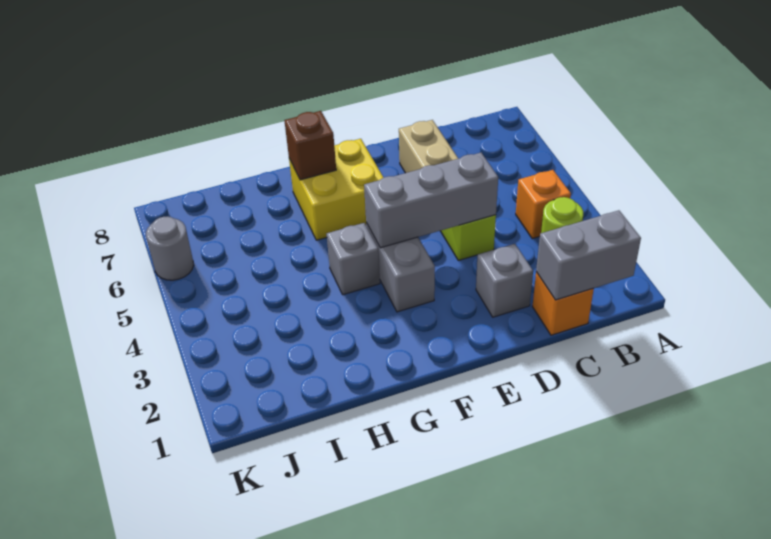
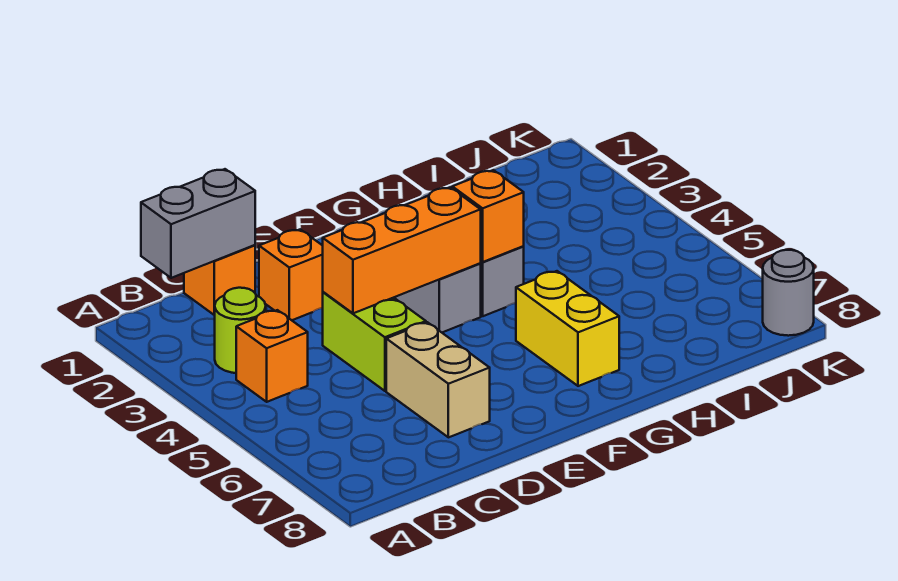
grey brick D2 level 1 -> orange brick D2 level 1
grey brick D4:F4 level 2 -> orange brick D4:F4 level 2
yellow brick F6:G7 level 1 -> yellow brick G6:G7 level 1
none -> orange brick G4 level 2
brown brick G7 level 2 -> none
grey round brick K6 level 1 -> grey round brick K8 level 1

